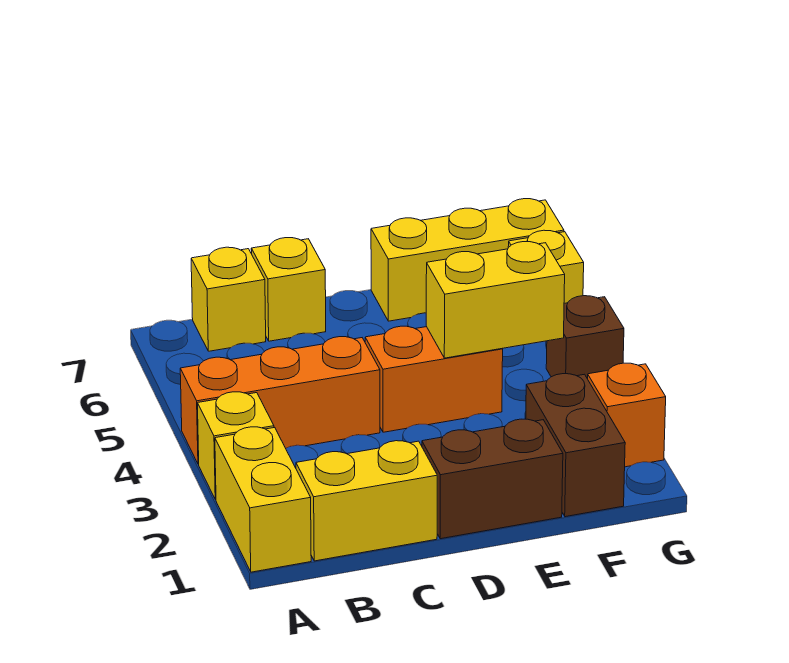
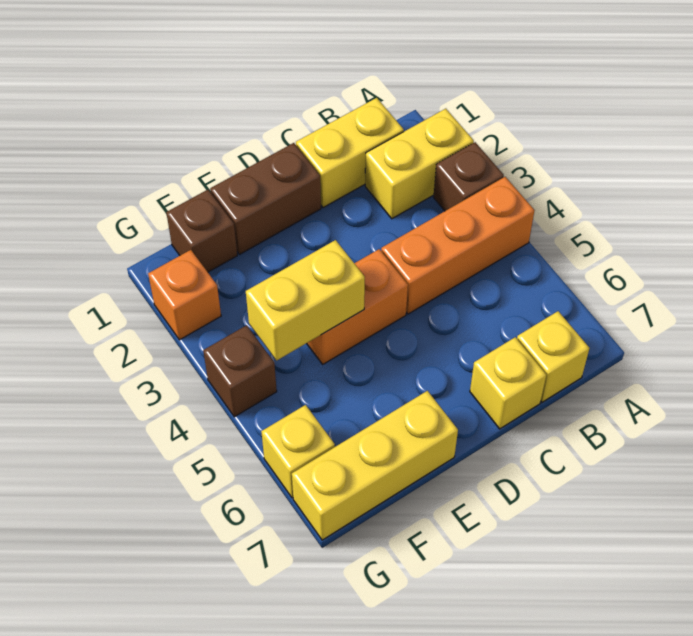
yellow brick A1:A2 level 1 -> yellow brick A2:B2 level 1
yellow brick A3 level 1 -> brown brick A3 level 1
brown brick F1:F2 level 1 -> brown brick F1 level 1

